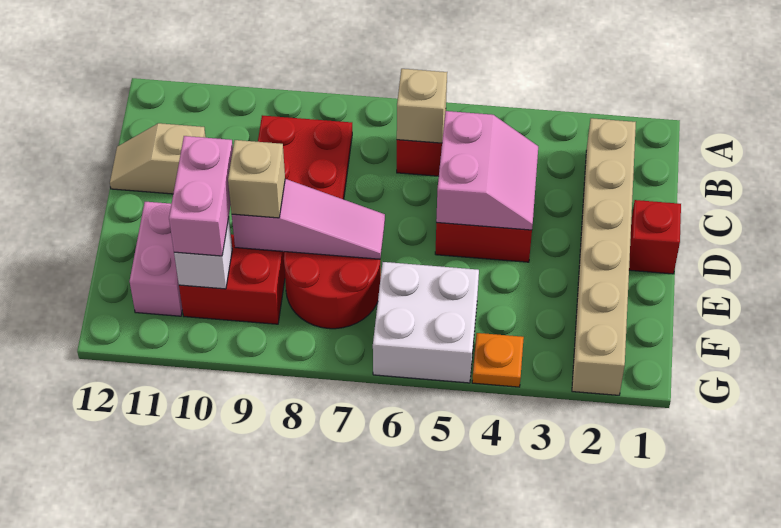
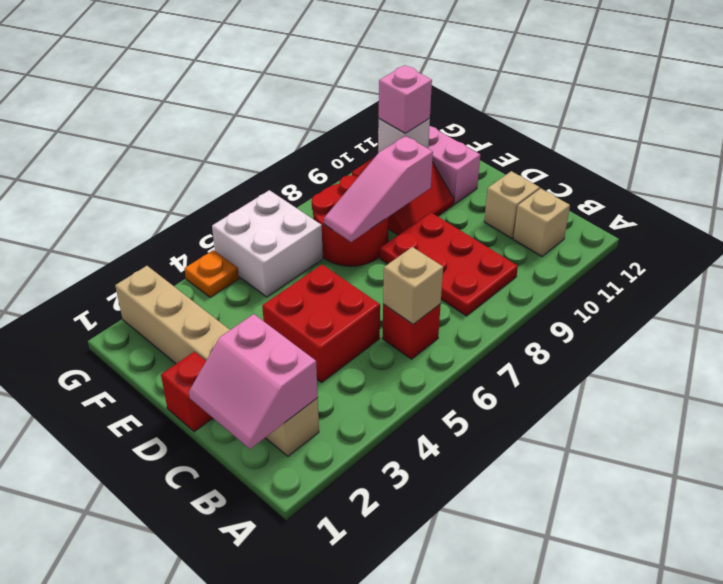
pink slope C4:D5 level 2 top 5 -> pink slope B1:C2 level 2 top 2
tan brick E9 level 3 -> tan brick B11 level 1
pink brick E10:F10 level 3 -> pink brick F10 level 3

